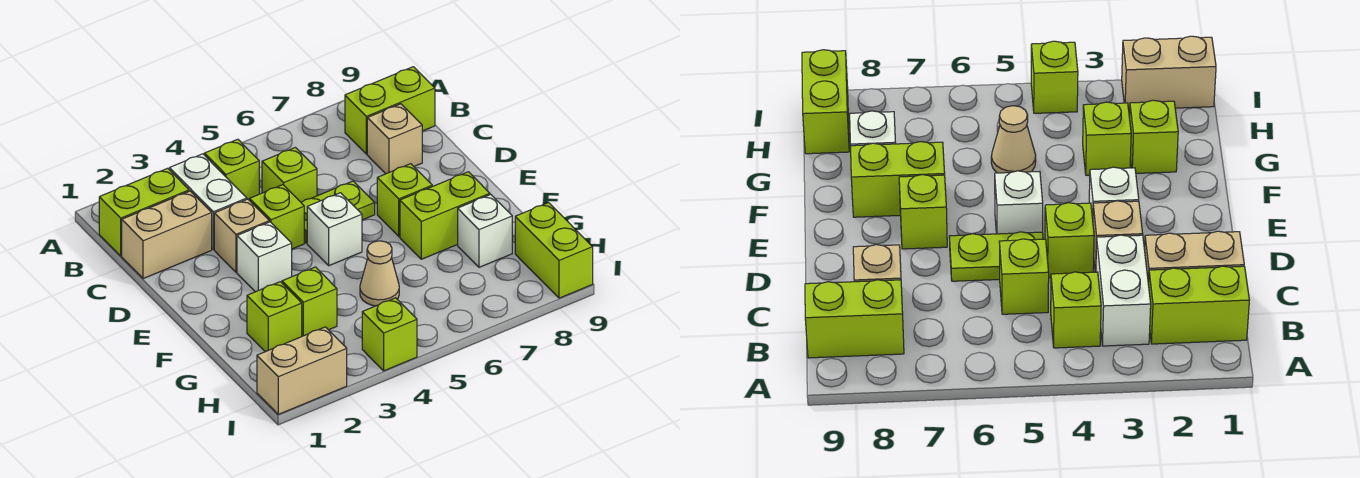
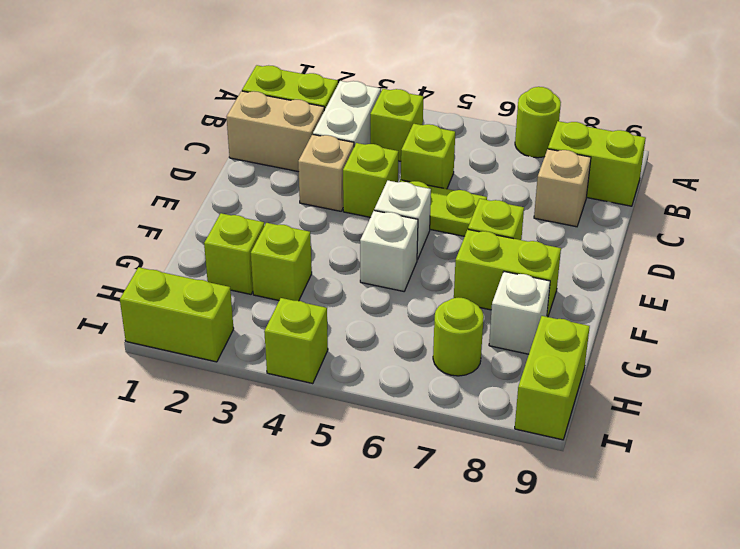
none -> lime round brick A7 level 1
white brick E3 level 1 -> white brick F5 level 1
tan cone G5 level 1 -> none
none -> lime round brick H7 level 1
tan brick I1:I2 level 1 -> lime brick I1:I2 level 1

